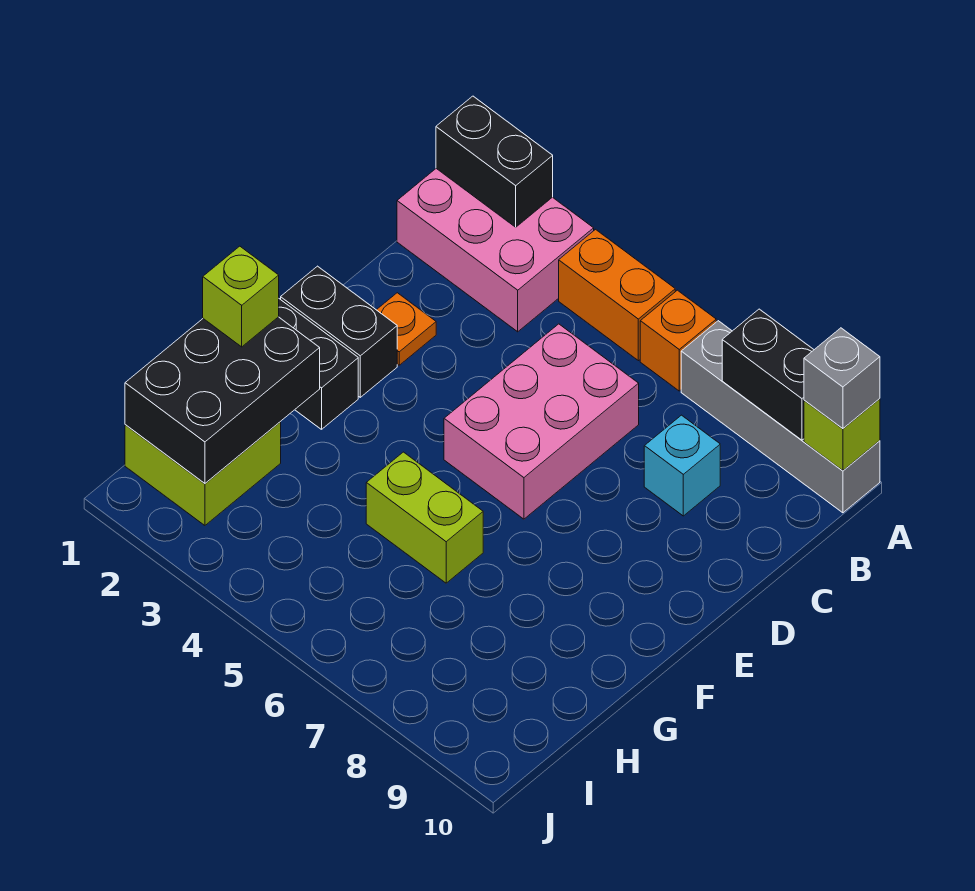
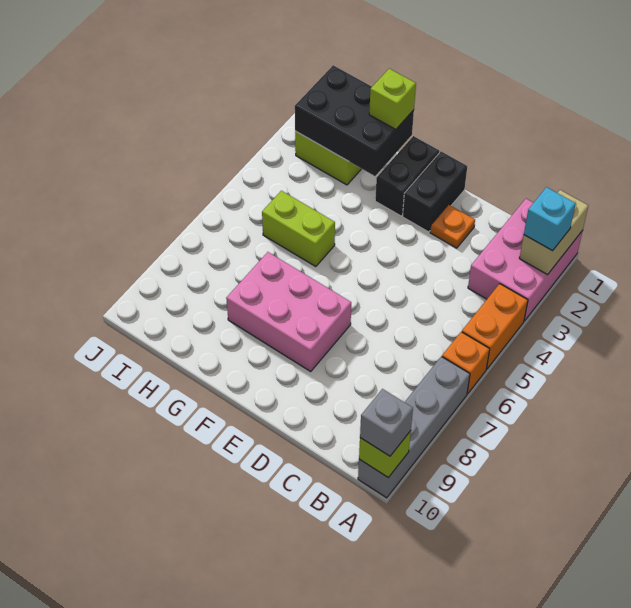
black brick A1:A2 level 2 -> tan brick A1:A2 level 2
black brick A8:A9 level 2 -> none
pink brick C5:E6 level 1 -> pink brick E7:G8 level 1
cyan brick C8 level 1 -> cyan brick A2 level 3
lime brick G5:G6 level 1 -> lime brick G5:H5 level 1

